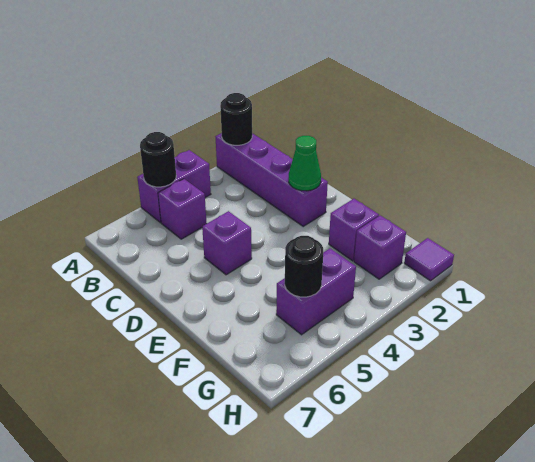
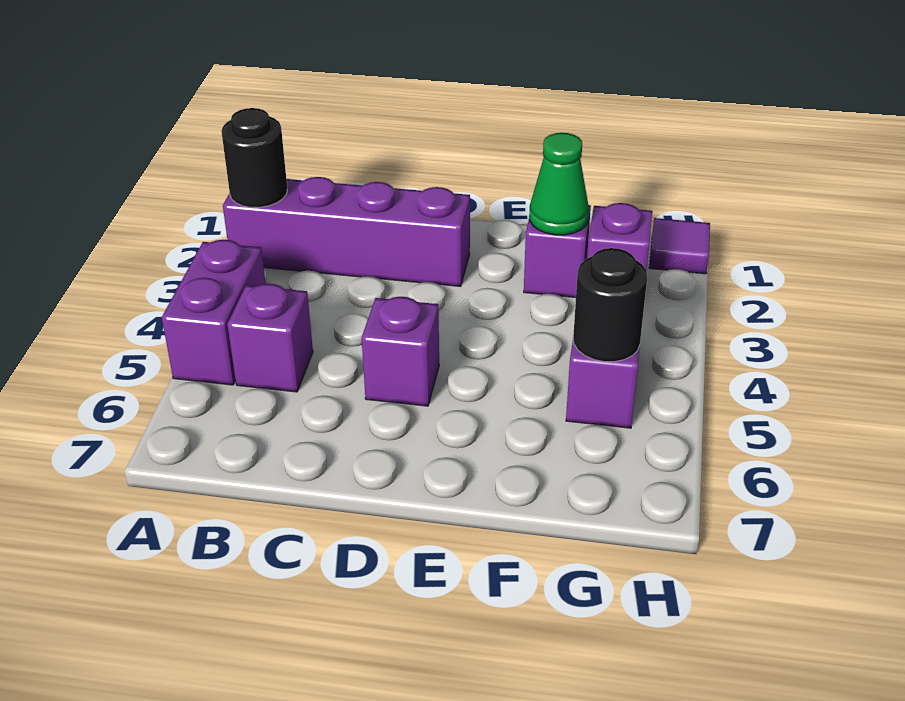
black round brick A5 level 2 -> none
green cone D2 level 2 -> green cone F2 level 2

